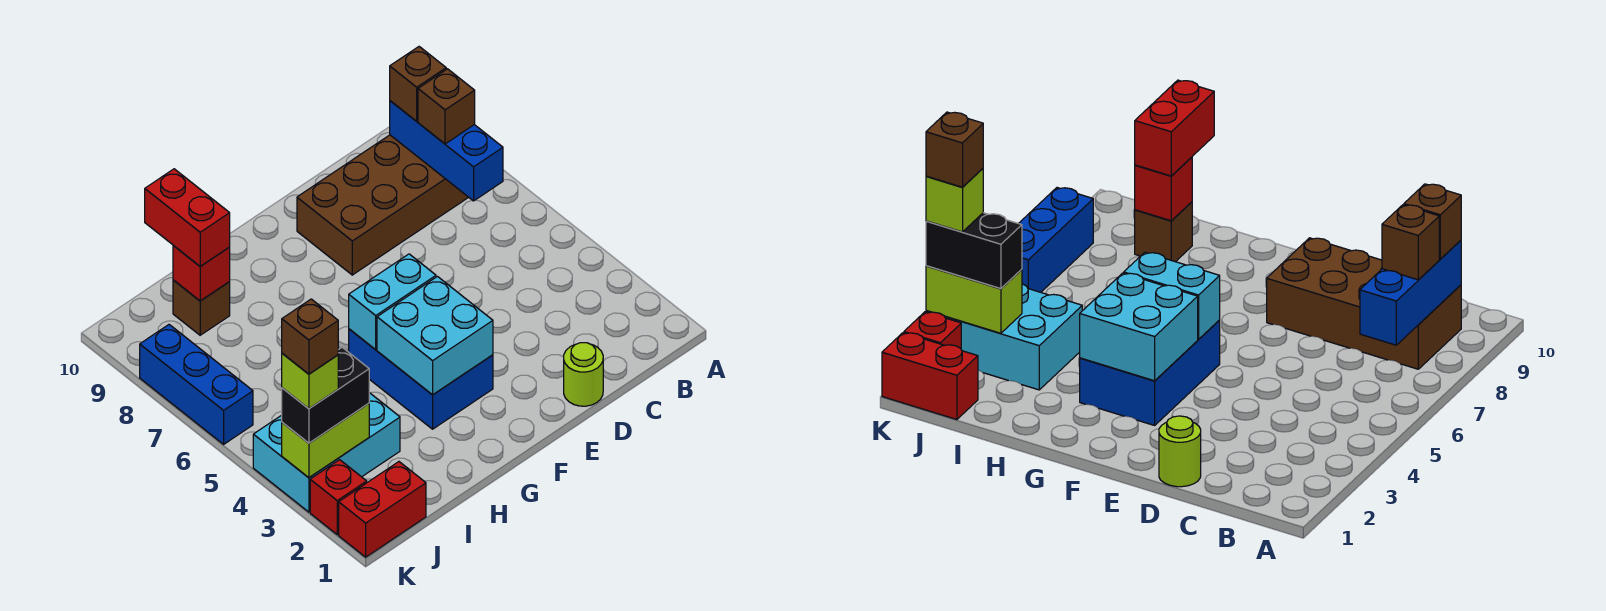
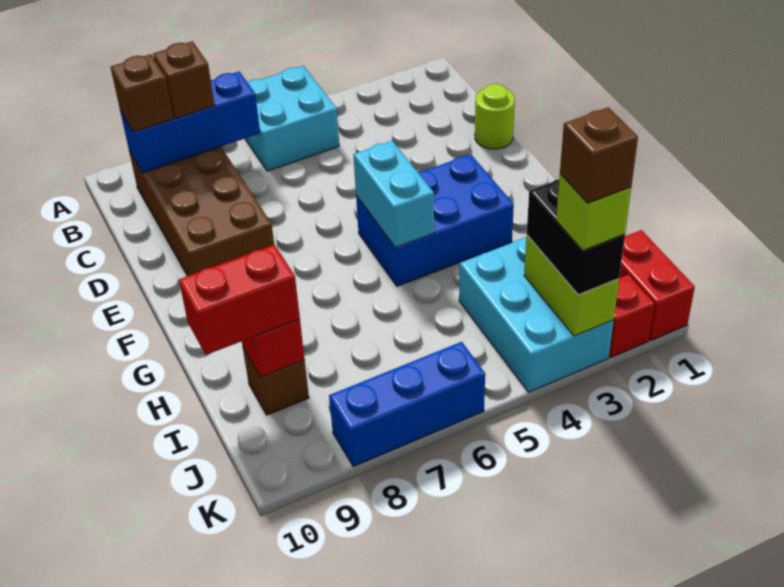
cyan brick F3:G4 level 2 -> cyan brick A5:B6 level 1

